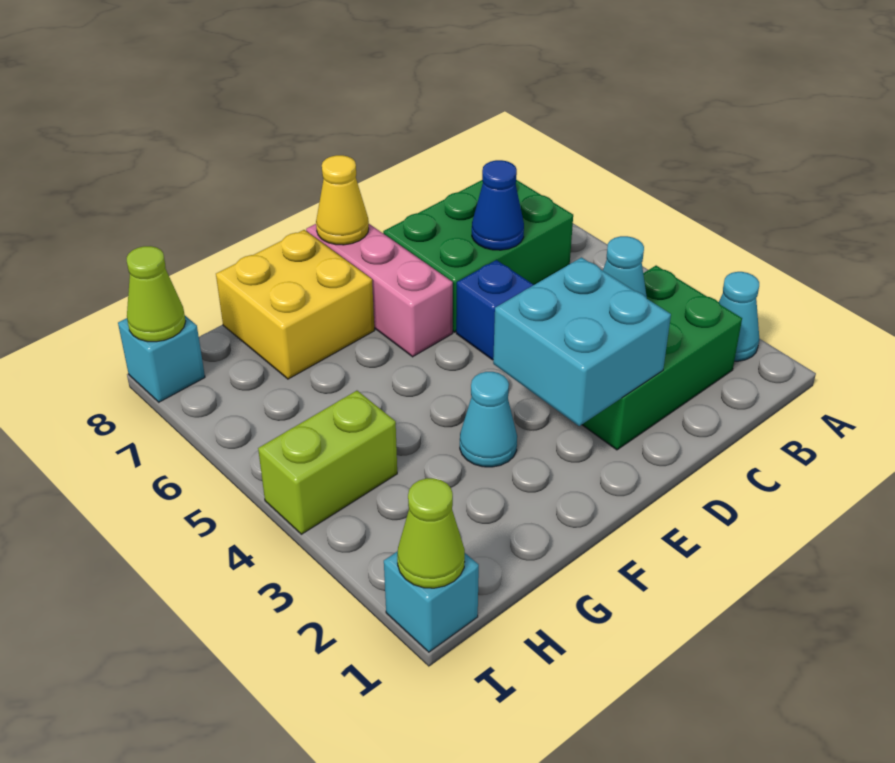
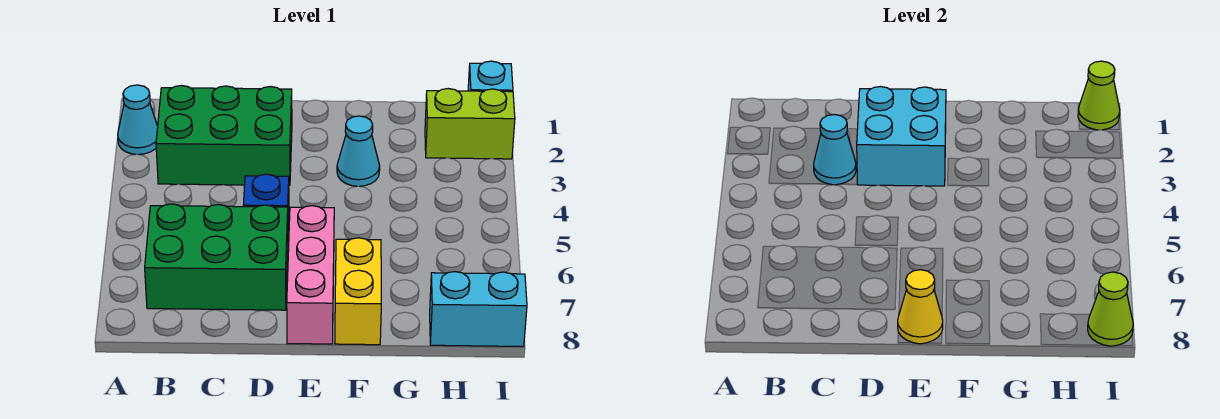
blue cone C6 level 2 -> none
yellow brick F7:G8 level 1 -> yellow brick F7:F8 level 1
lime brick H4:I4 level 1 -> lime brick H2:I2 level 1
cyan brick I8 level 1 -> cyan brick H8:I8 level 1

